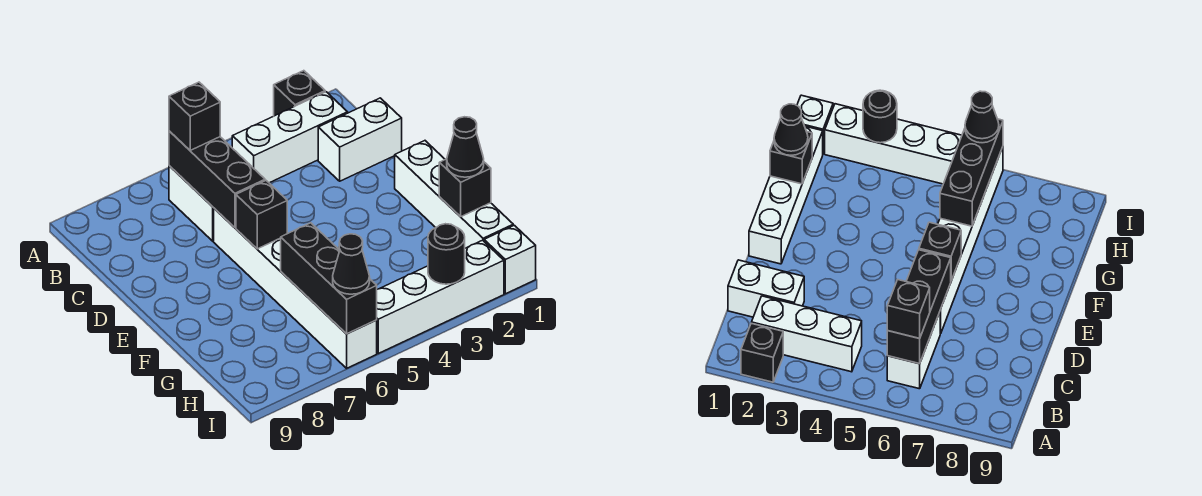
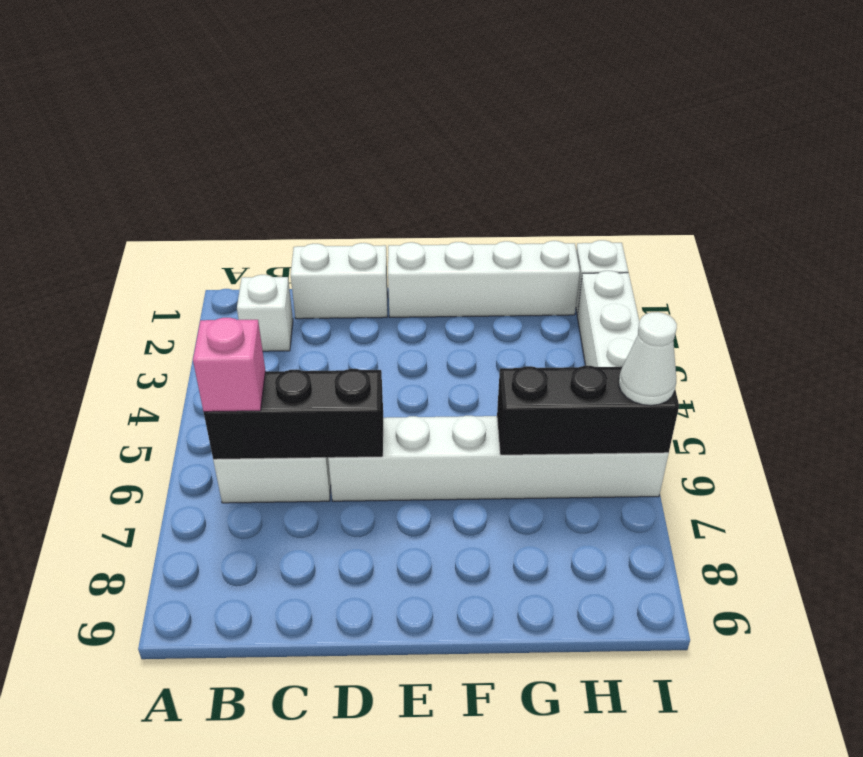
black brick A2 level 1 -> none
white brick B2:B4 level 1 -> white brick B2 level 1
black brick B6 level 3 -> pink brick B6 level 3
white brick C1:C2 level 1 -> white brick C1:D1 level 1
black brick E6 level 2 -> none
black brick G1 level 2 -> none
black cone G1 level 3 -> none
black round brick I3 level 2 -> none
black cone I6 level 3 -> white cone I6 level 3

